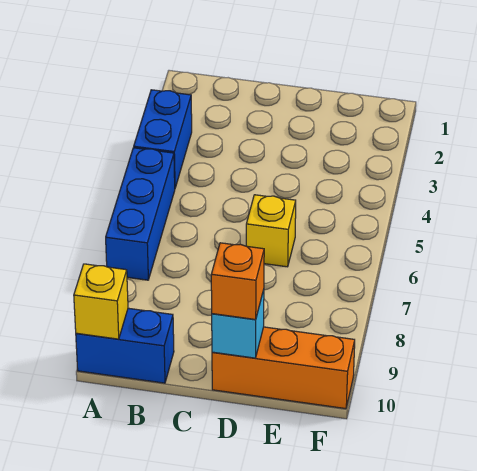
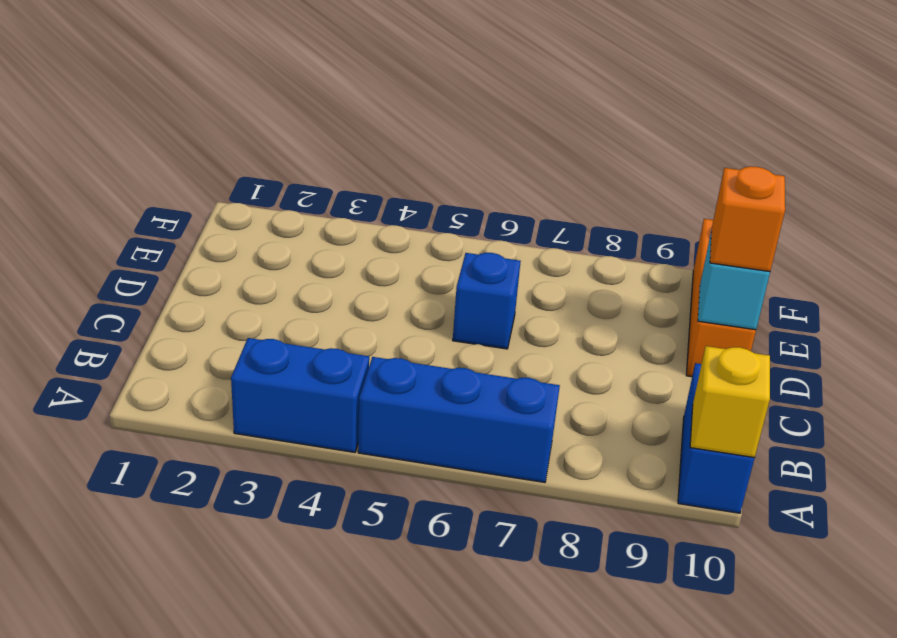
yellow brick D6 level 1 -> blue brick D6 level 1

